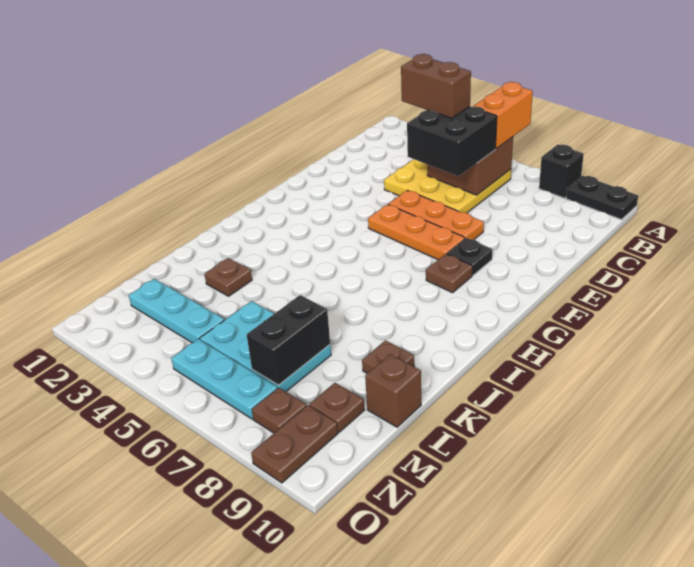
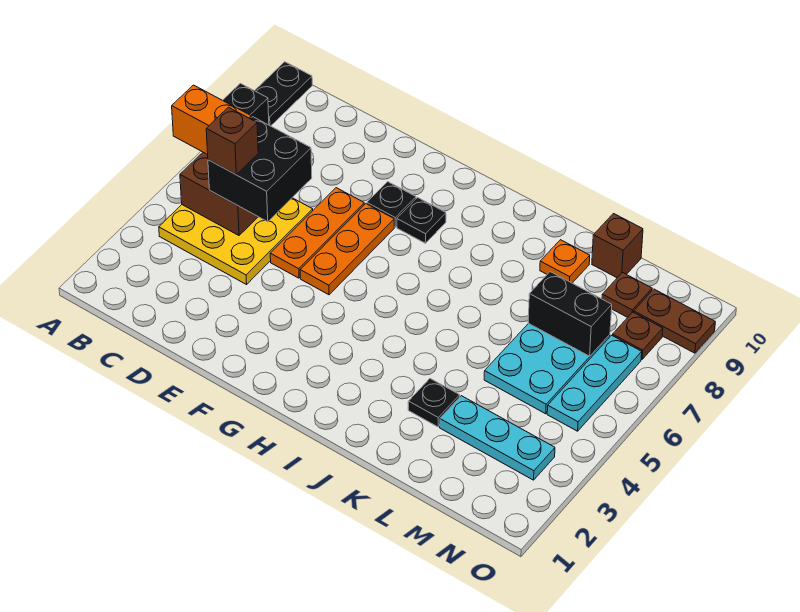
brown brick C4:C5 level 4 -> brown brick C5 level 4
brown plate G8 level 1 -> black plate G8 level 1
brown plate K3 level 1 -> black plate K3 level 1
brown plate K9 level 1 -> orange plate K9 level 1
cyan plate M2:M4 level 1 -> cyan plate L3:N3 level 1

